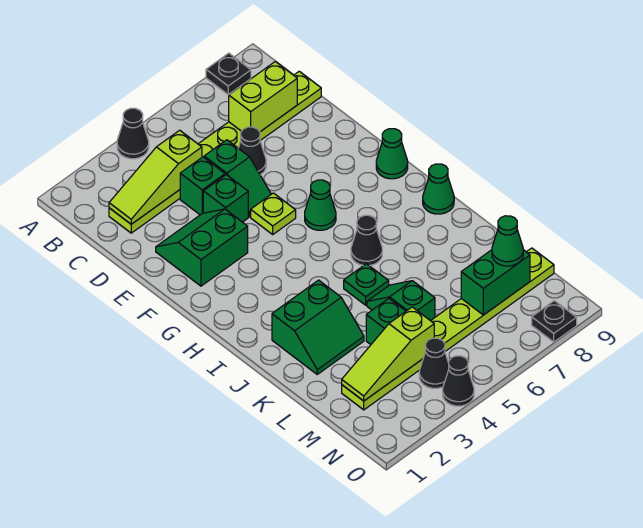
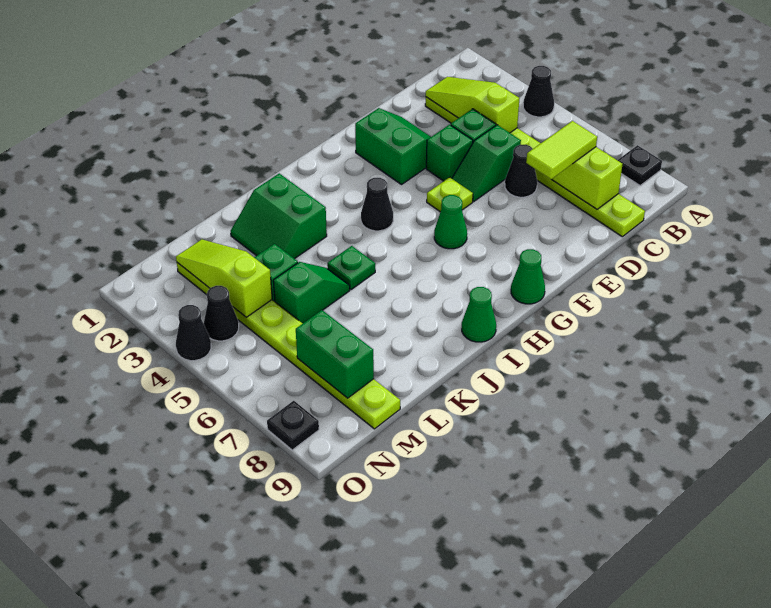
none -> lime tile C7:D7 level 3
black cone I6 level 1 -> black cone H4 level 1
green cone M8 level 3 -> none

